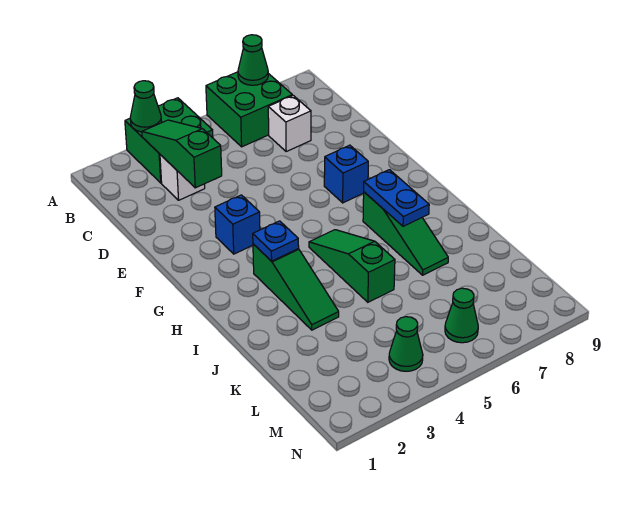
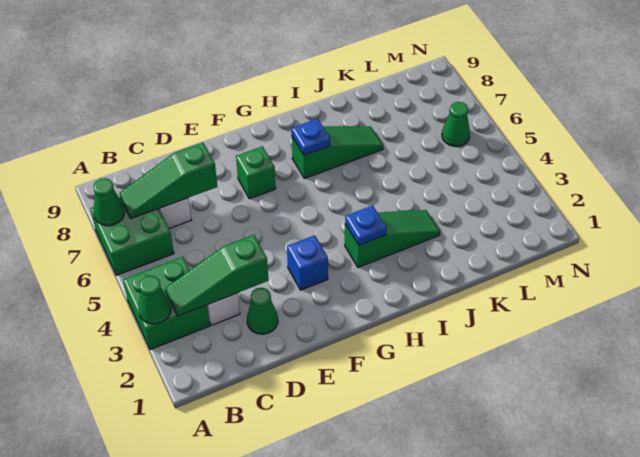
blue brick F7 level 1 -> green brick F7 level 1
green slope H5:J5 level 1 top J -> green slope B7:D7 level 2 top D
blue plate H7:I7 level 2 -> blue plate H7 level 2
green cone M4 level 1 -> green cone D2 level 1

